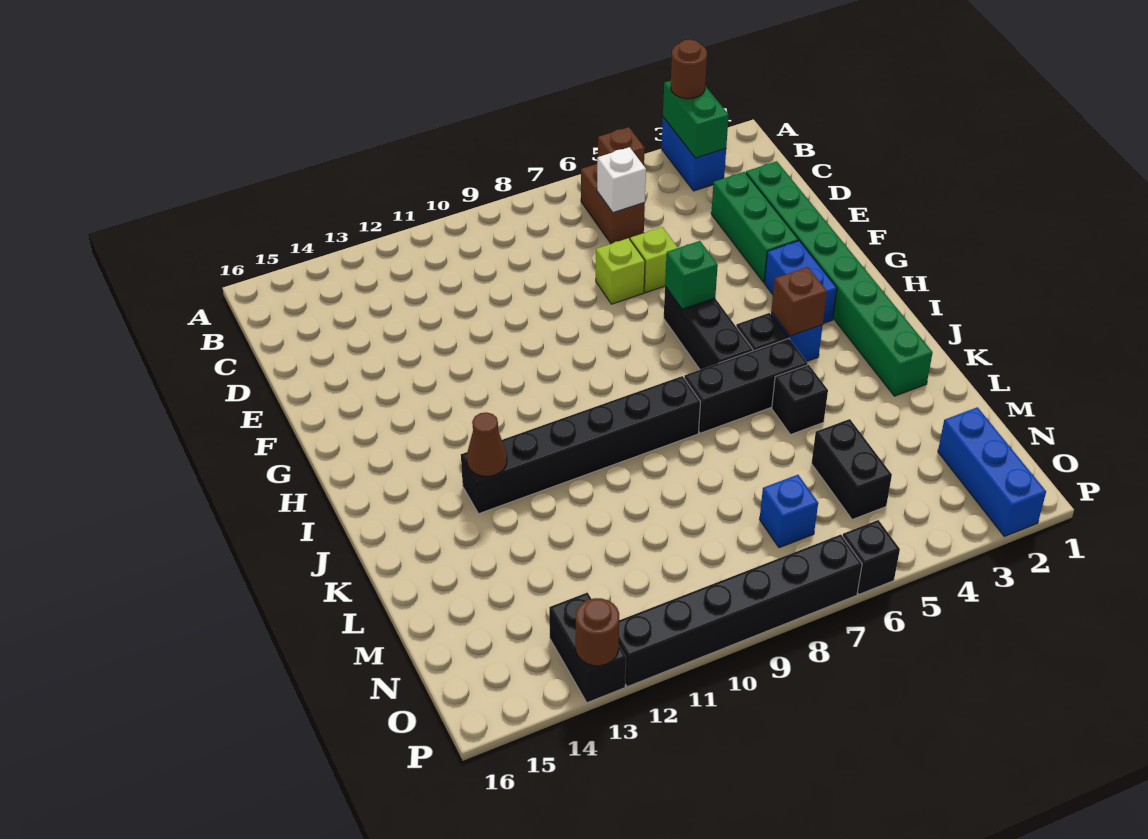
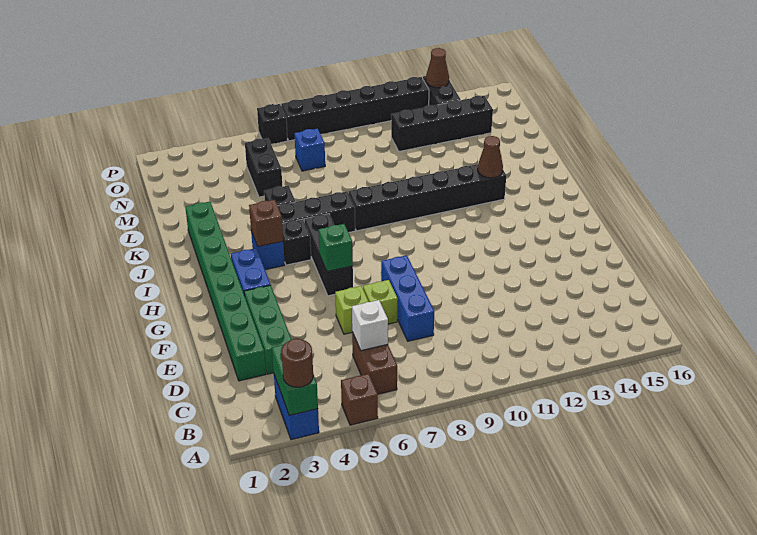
blue brick N2:P2 level 1 -> blue brick D8:F8 level 1
none -> black brick N11:N14 level 1
brown round brick P13 level 2 -> brown cone P13 level 2

